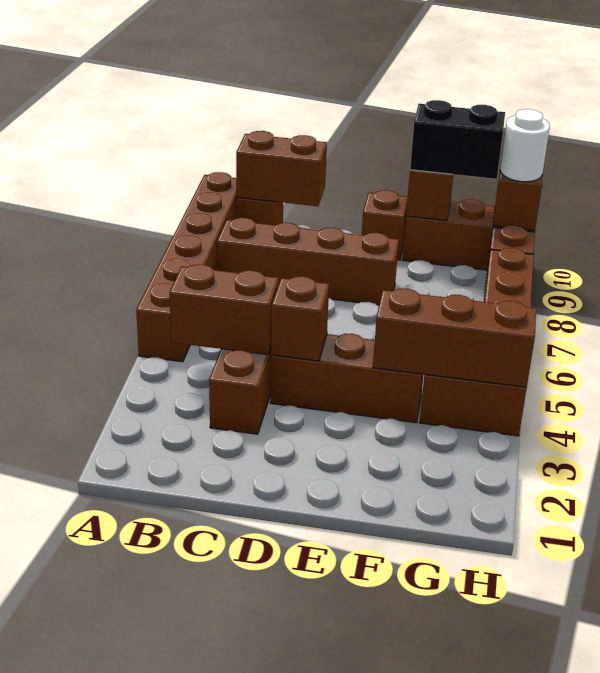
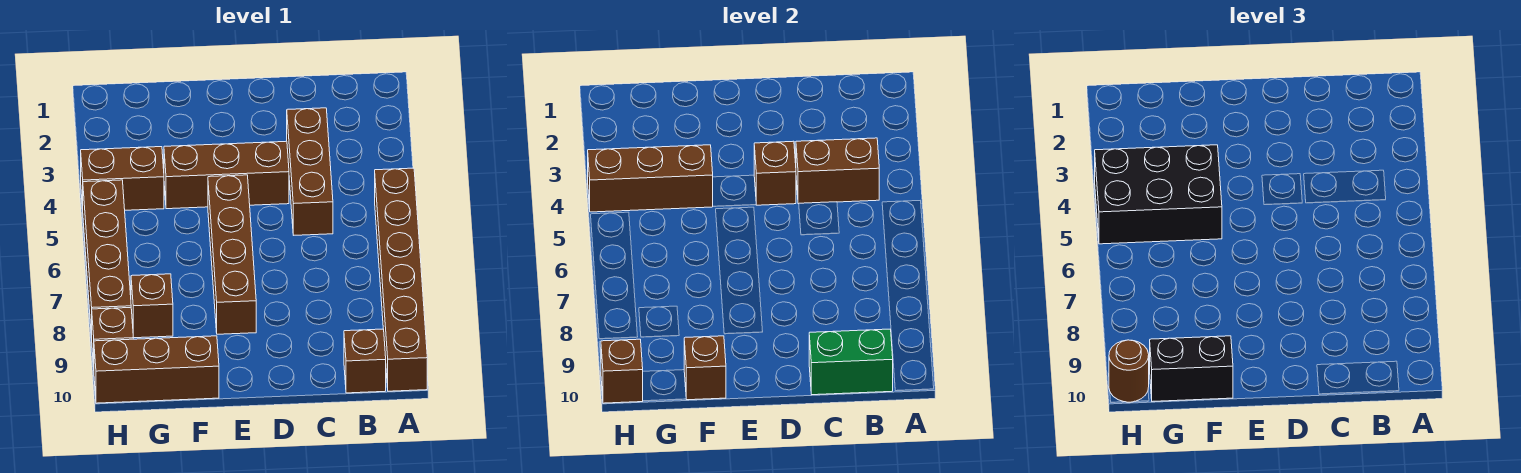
brown brick B8:E8 level 1 -> brown brick E5:E8 level 1
brown brick B10:C10 level 2 -> green brick B10:C10 level 2
brown brick E10 level 1 -> brown brick G8 level 1
none -> black brick F4:H5 level 3
white round brick H10 level 3 -> brown round brick H10 level 3

